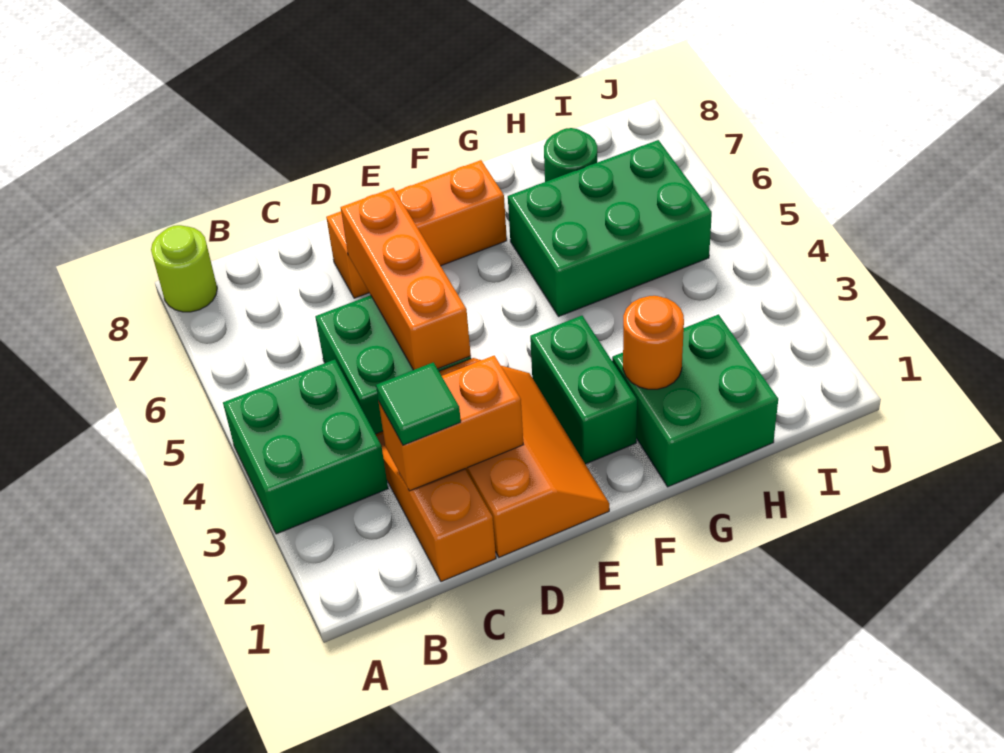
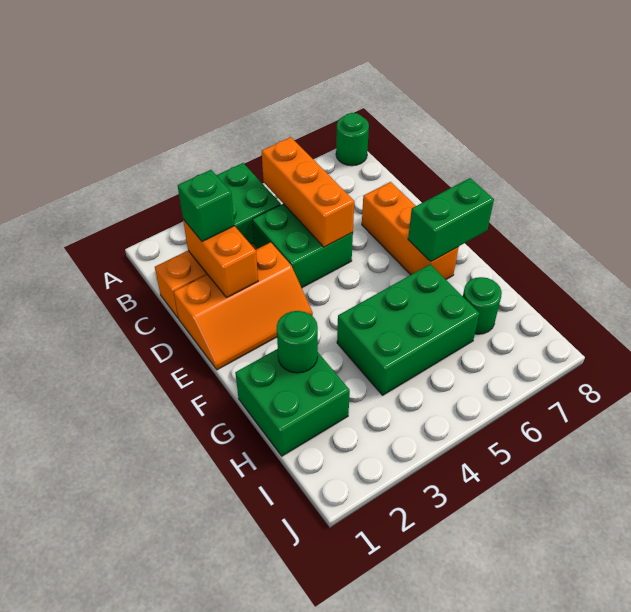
lime round brick A8 level 1 -> green round brick A8 level 1
green tile C2 level 3 -> green brick C2 level 3
orange brick D4:D6 level 2 -> orange brick B5:D5 level 2
green brick F2:F3 level 1 -> green brick F7:F8 level 2
orange round brick G2 level 2 -> green round brick G2 level 2
green brick G5:I6 level 1 -> green brick G4:H6 level 1

